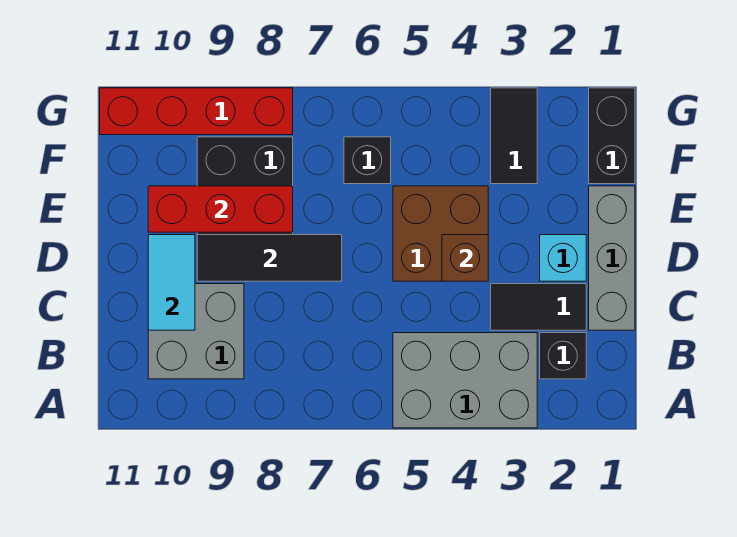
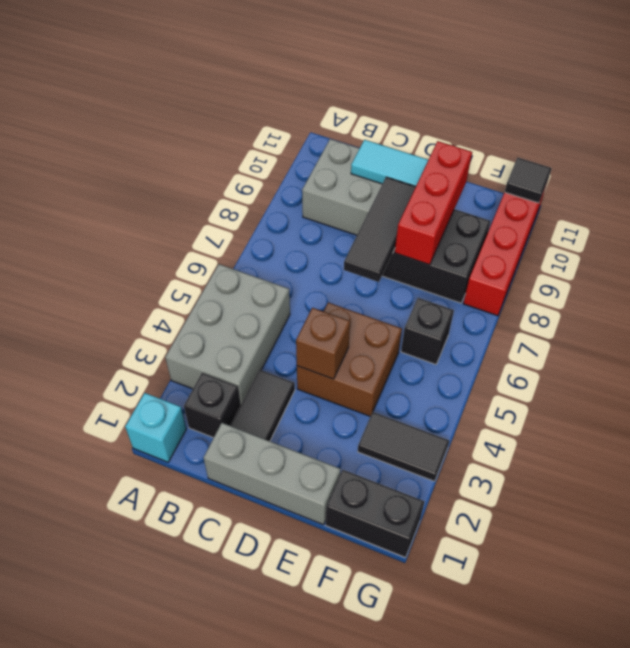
cyan brick D2 level 1 -> cyan brick A1 level 1
none -> black tile G11 level 2

